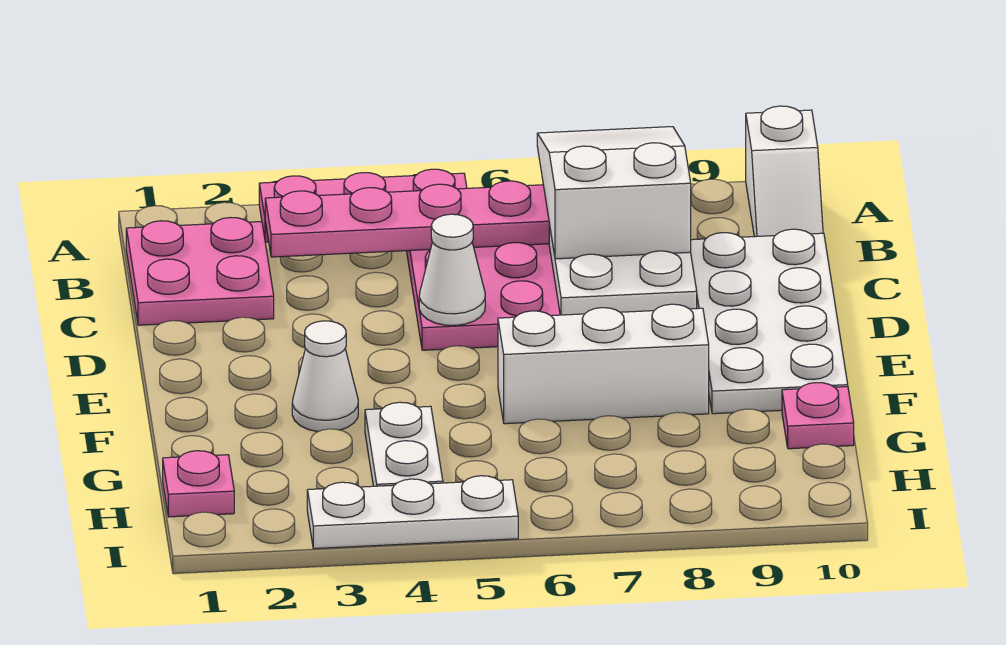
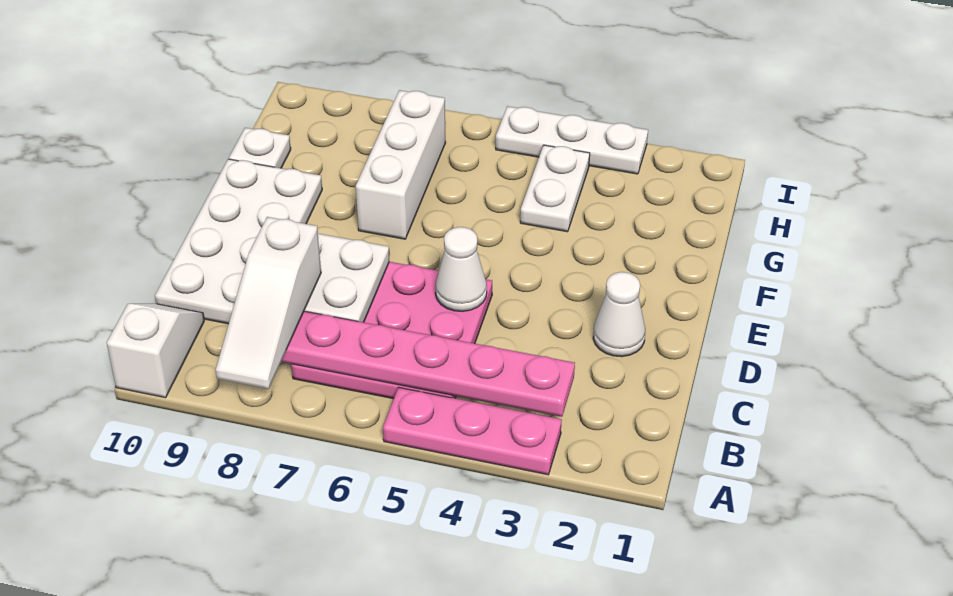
white slope A7:C8 level 3 top C -> white slope A8:C8 level 3 top C
pink plate B1:C2 level 1 -> none
white cone F3 level 1 -> white cone D2 level 1
white brick F6:F8 level 1 -> white brick F7:H7 level 1
pink plate G10 level 1 -> white plate G10 level 1
pink plate H1 level 1 -> none

